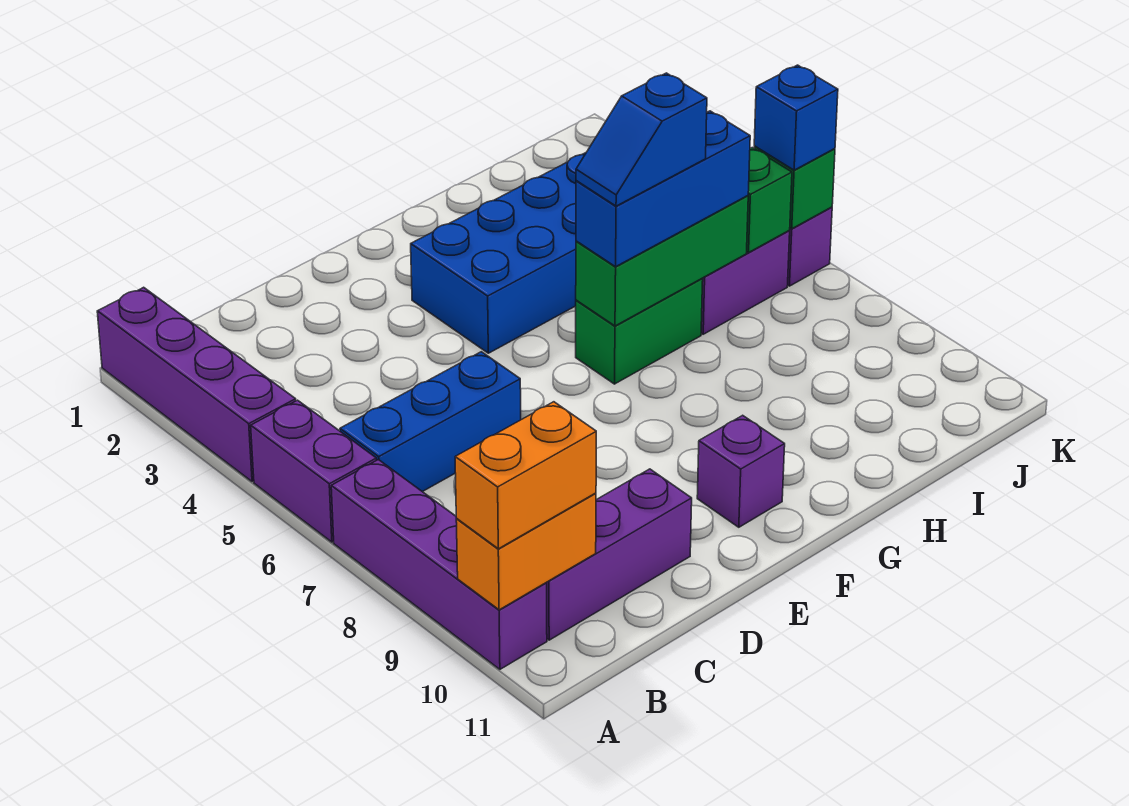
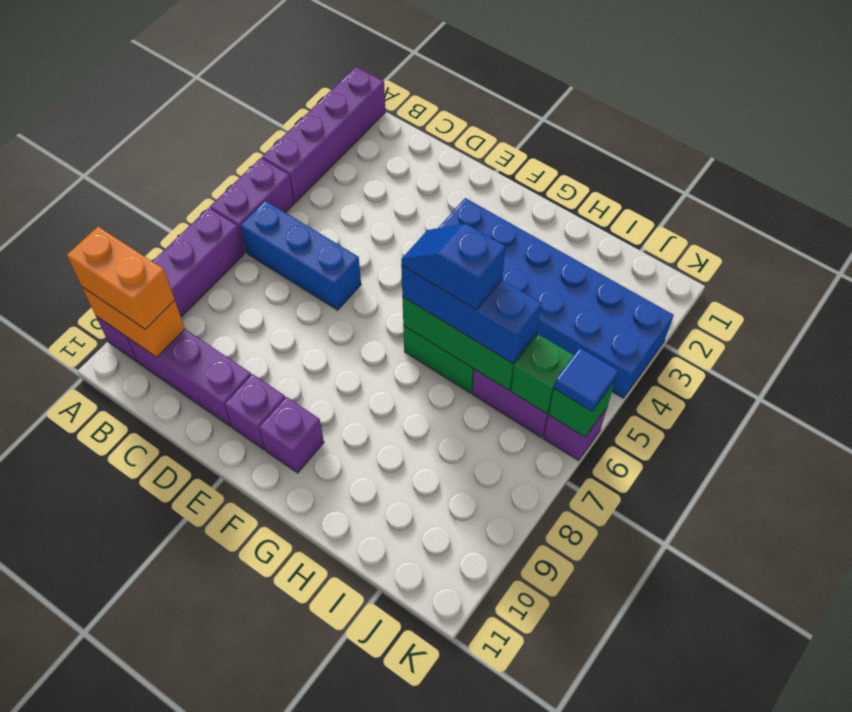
none -> purple brick E10 level 1
blue brick K6 level 3 -> blue tile K6 level 3

